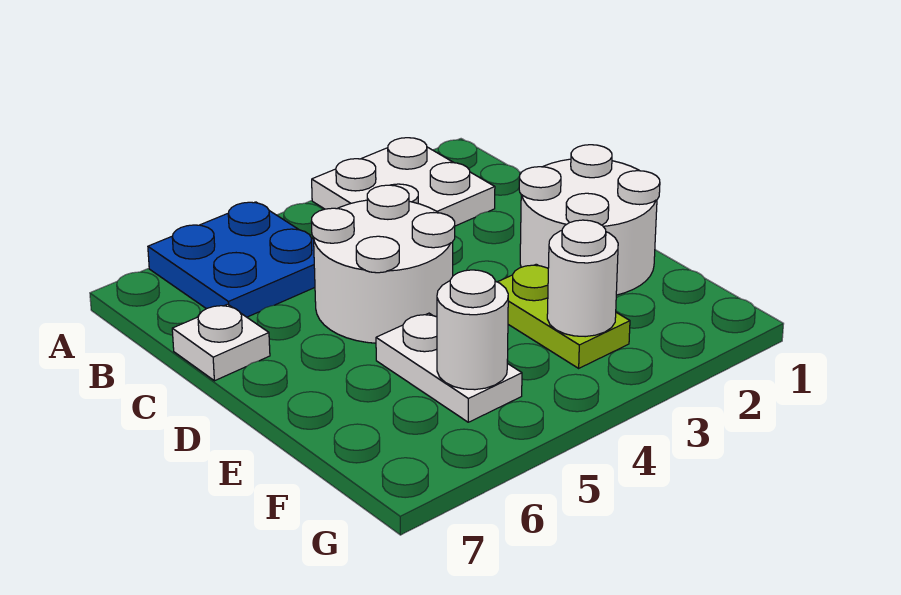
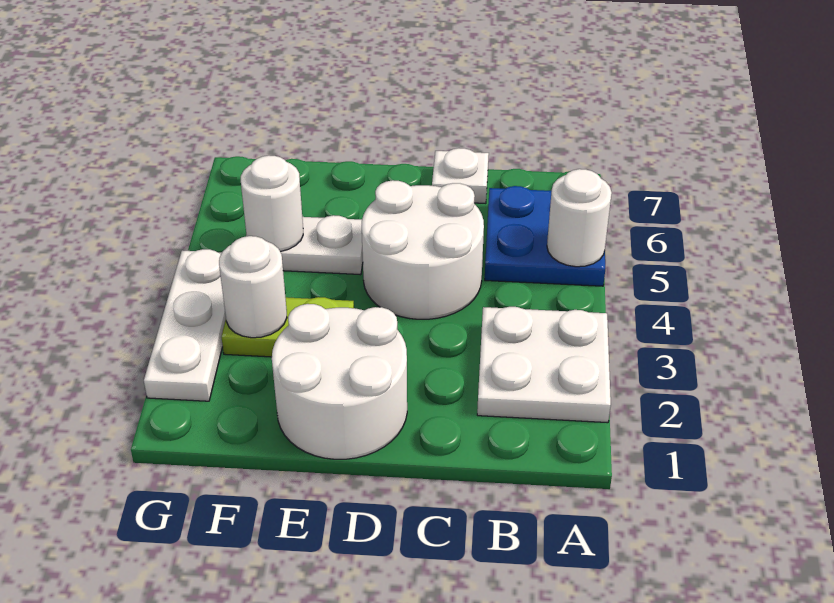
none -> white round brick A5 level 2
none -> white plate G2:G4 level 1

